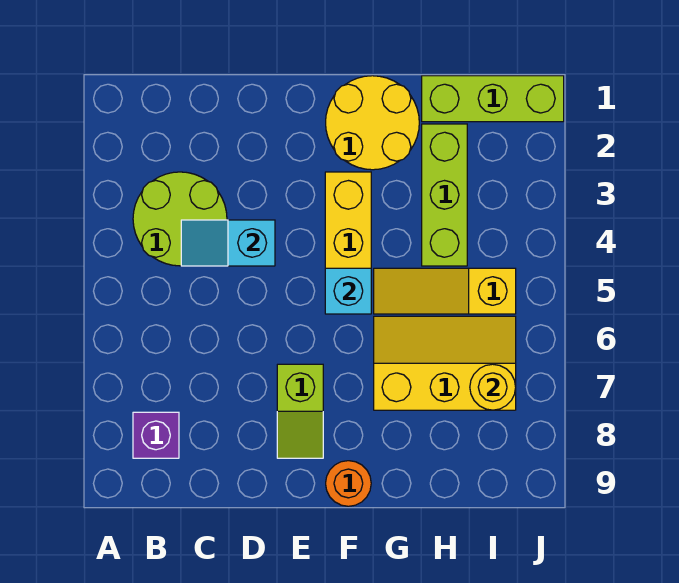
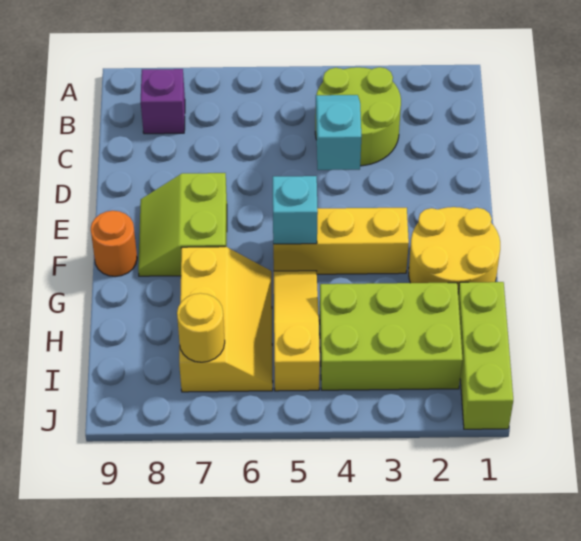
lime slope E7:E8 level 1 top 7 -> lime slope E7:F8 level 1 top 7
lime brick H2:H4 level 1 -> lime brick H2:I4 level 1

